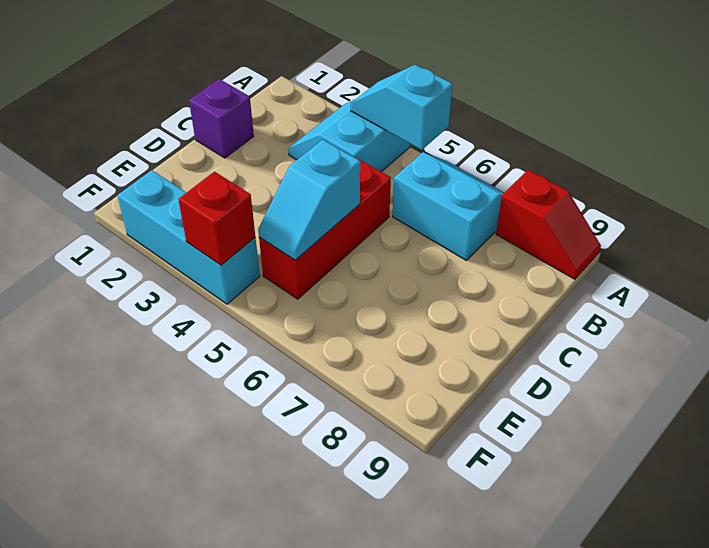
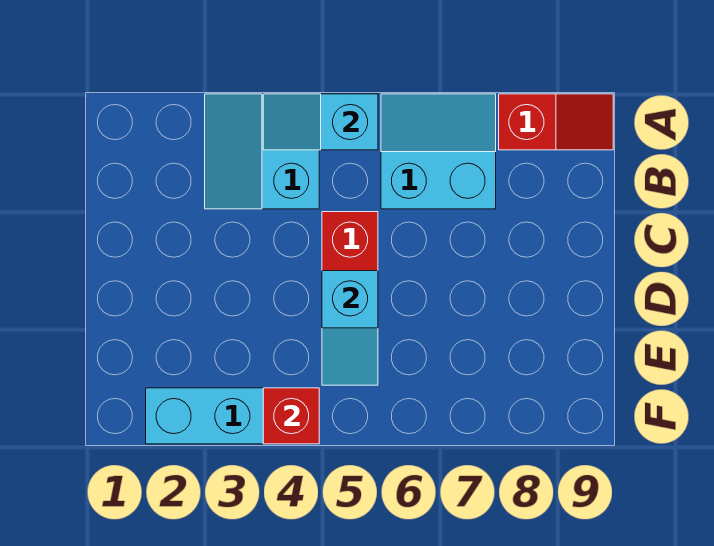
purple brick C1 level 1 -> none

